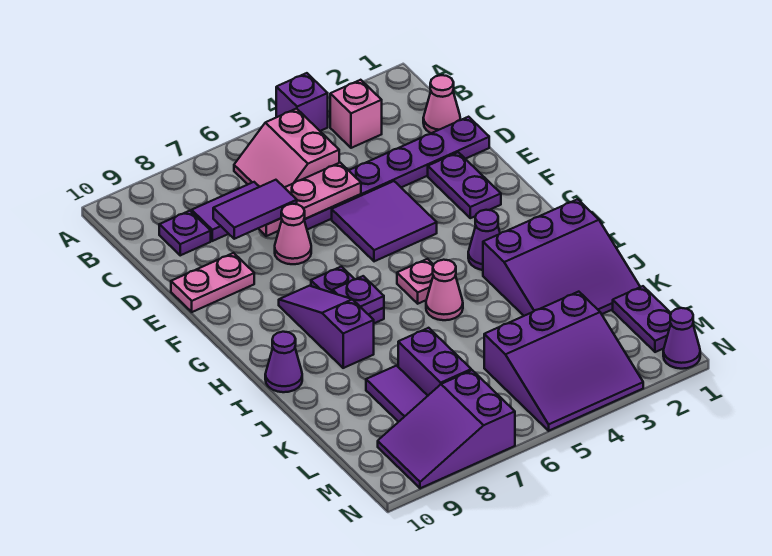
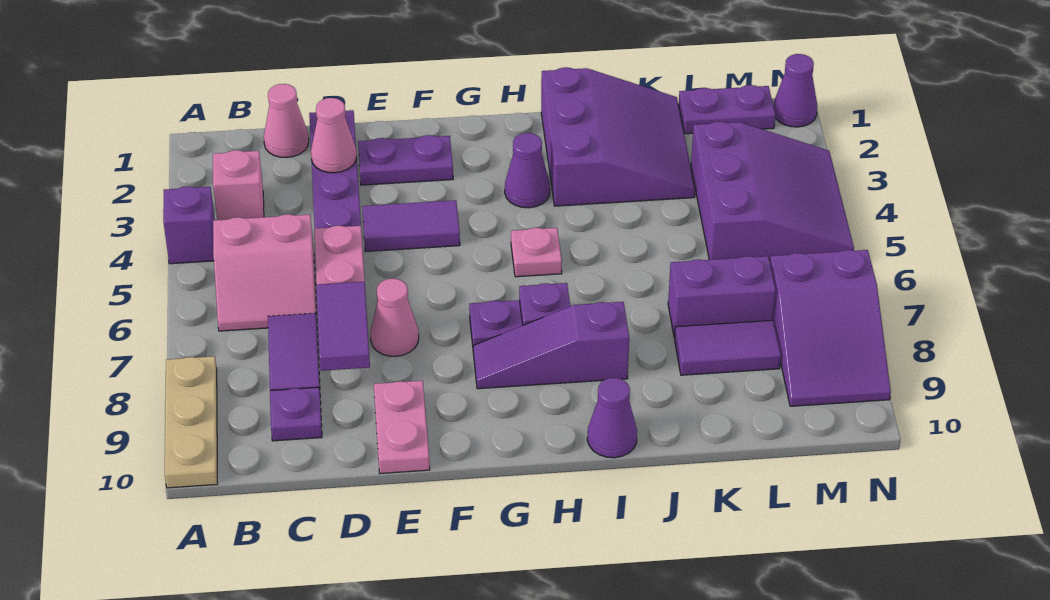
none -> tan plate A8:A10 level 1
purple tile E4:F5 level 1 -> purple tile E4:F4 level 1
pink cone I5 level 1 -> pink cone D2 level 2

